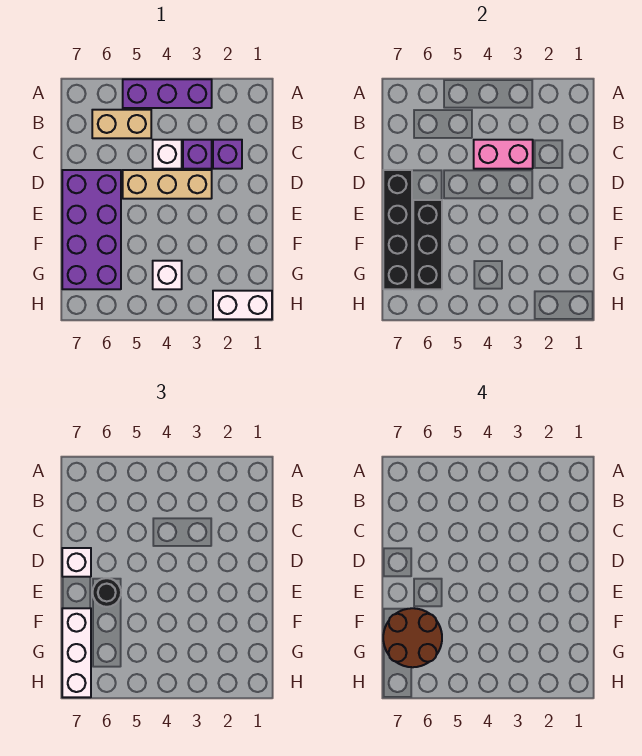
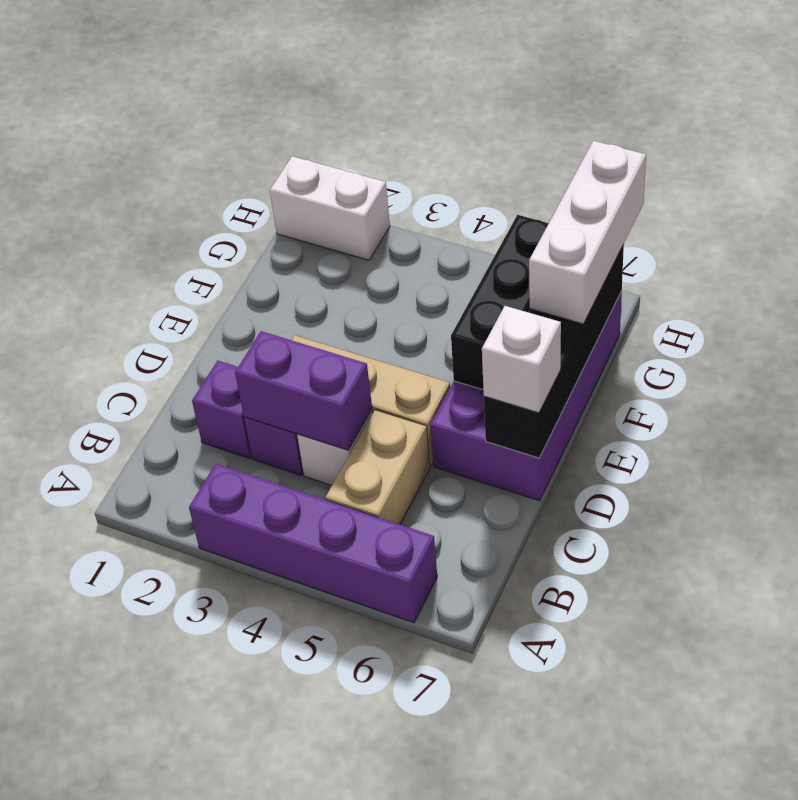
purple brick A3:A5 level 1 -> purple brick A3:A6 level 1
tan brick B5:B6 level 1 -> tan brick B5:C5 level 1
pink brick C3:C4 level 2 -> purple brick C3:C4 level 2
black round brick E6 level 3 -> none
brown round brick F6:G7 level 4 -> none
white brick G4 level 1 -> none

